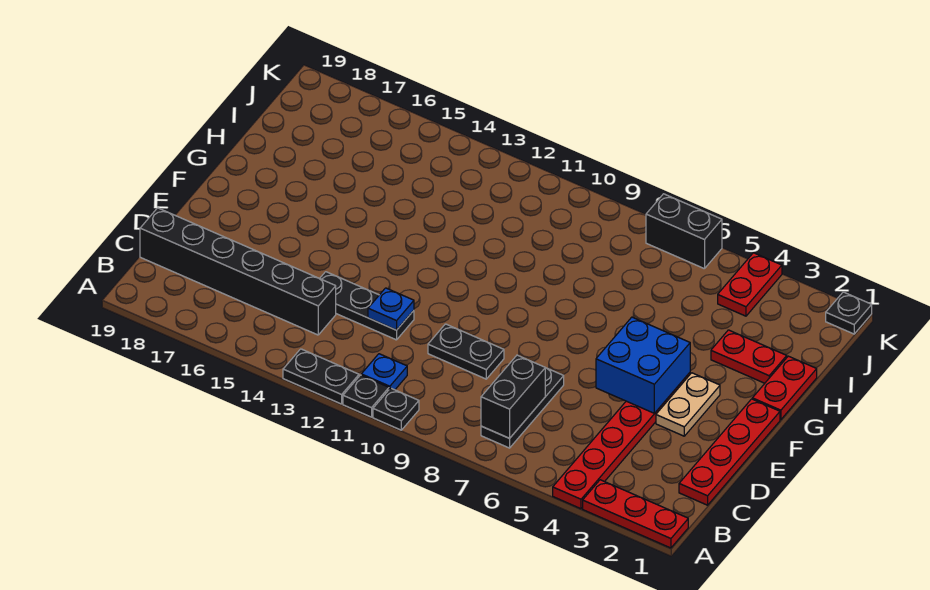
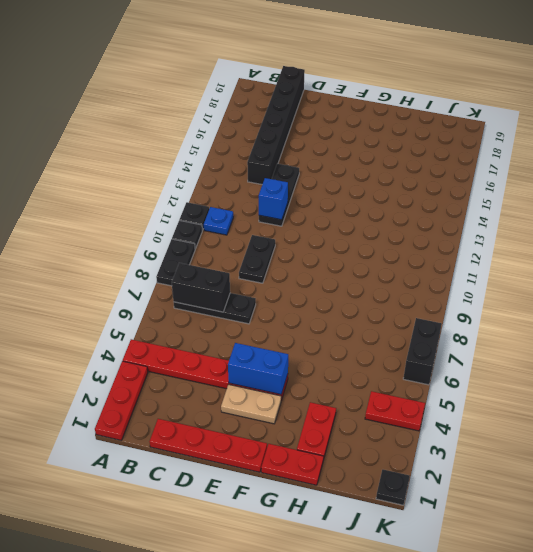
black plate A12:A13 level 1 -> black plate A8:A9 level 1
blue plate D12 level 2 -> blue brick D12 level 2
blue brick E4:F5 level 2 -> blue brick E4:F4 level 2

